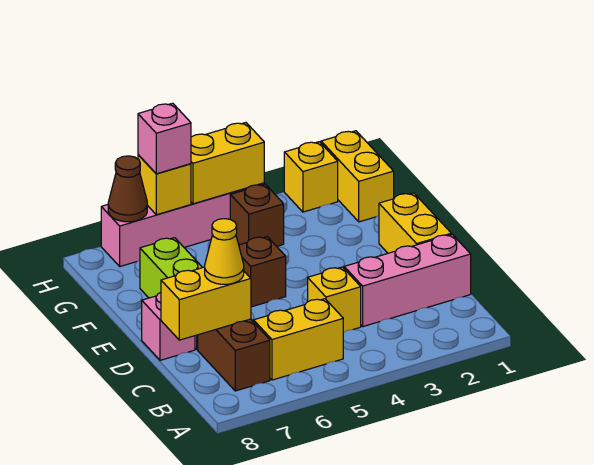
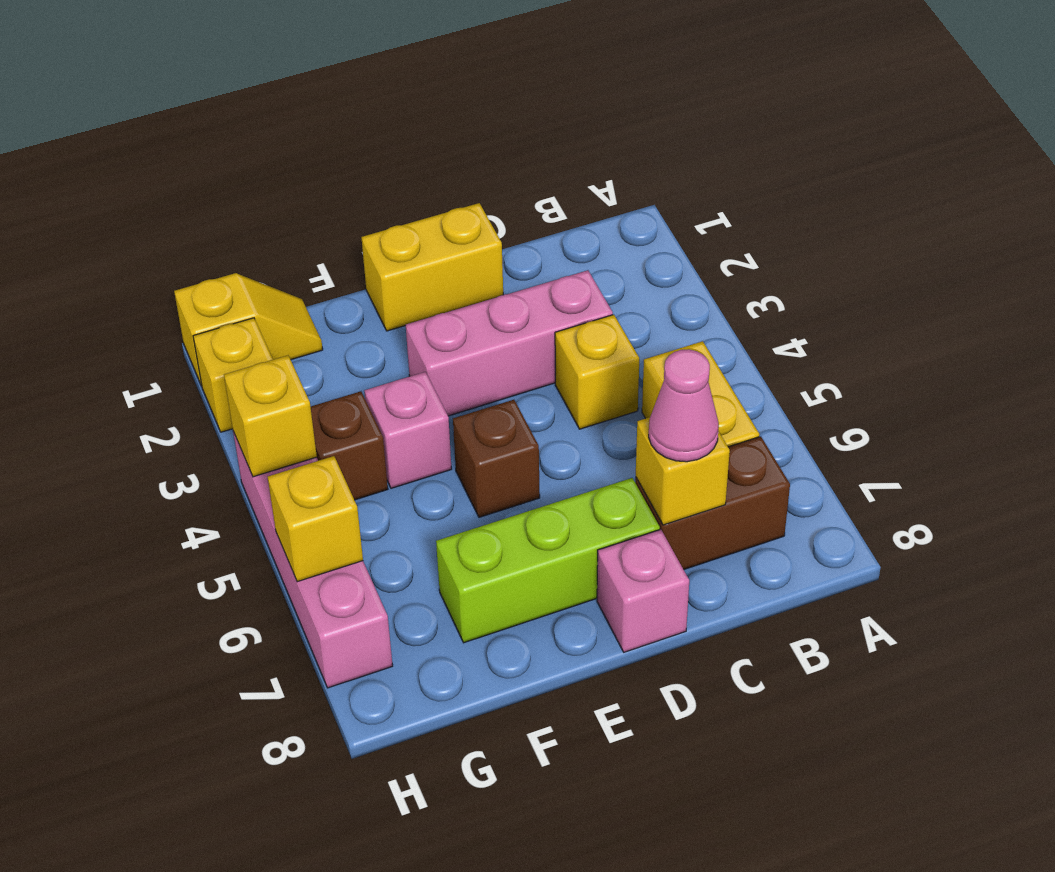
pink brick C1:C3 level 1 -> pink brick C3:E3 level 1
yellow brick C7:C8 level 2 -> yellow brick C7 level 2
yellow cone C7 level 3 -> pink cone C7 level 3
yellow brick G1:H1 level 1 -> yellow slope G1:H1 level 1 top H
yellow brick H4:H5 level 2 -> yellow brick H4 level 2
pink brick H6 level 3 -> pink brick F4 level 1
brown cone H7 level 2 -> none

